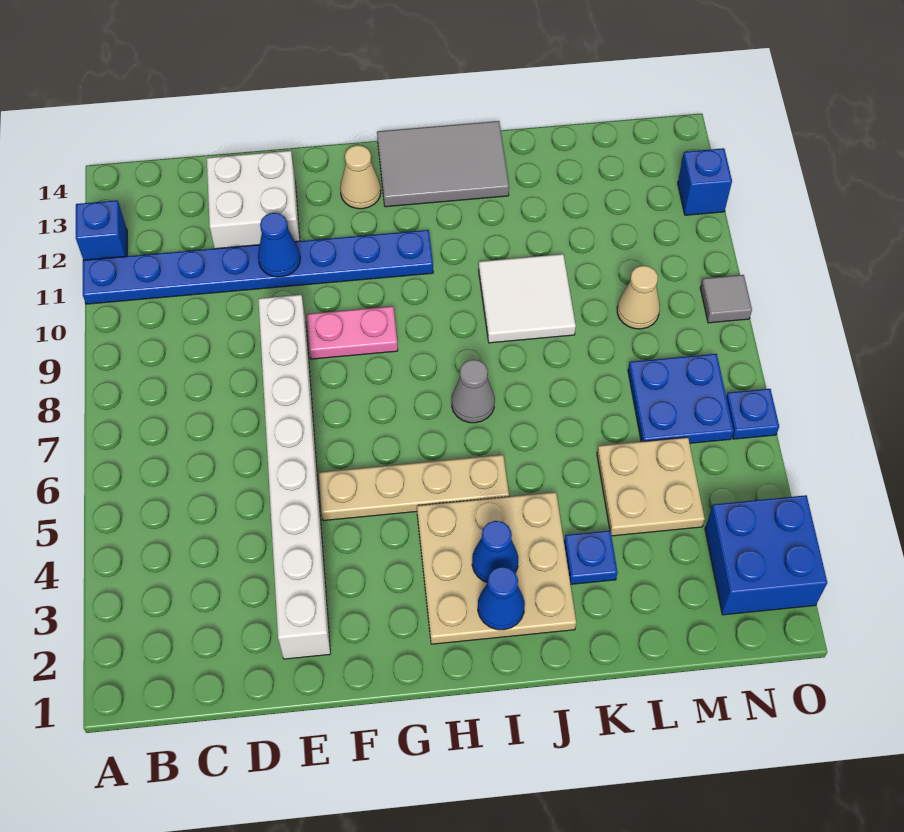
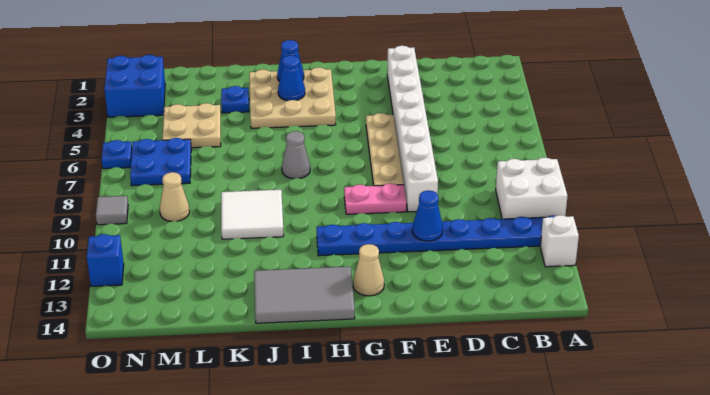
blue brick A12 level 1 -> white brick A12 level 1
white brick D12:E13 level 1 -> white brick A9:B10 level 1
tan plate F5:I5 level 1 -> tan plate F5:F8 level 1

